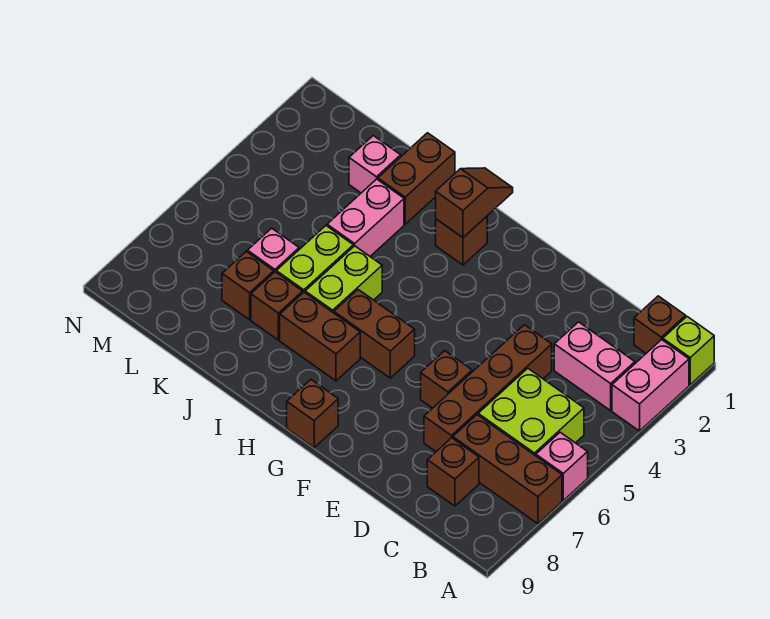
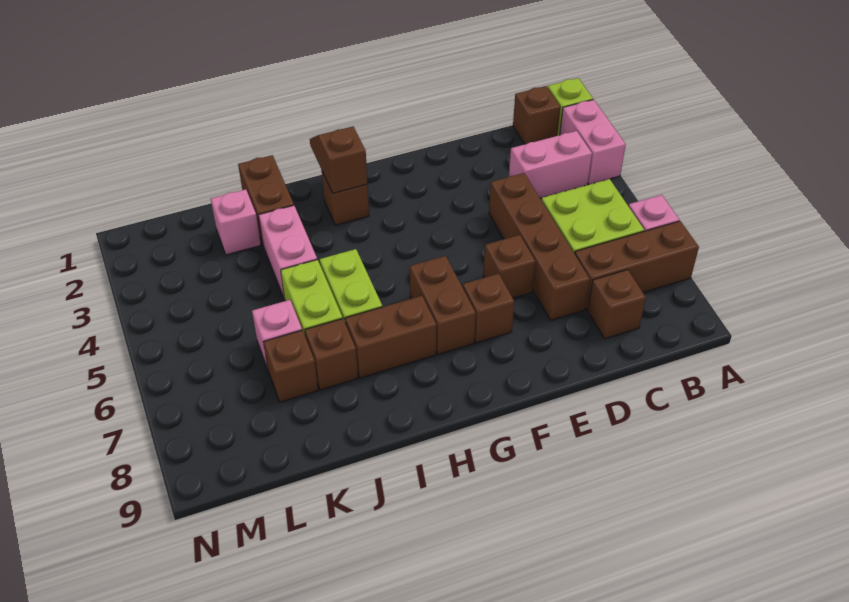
brown brick G6:H6 level 1 -> brown brick G6:G7 level 1
brown brick G9 level 1 -> brown brick F7 level 1

